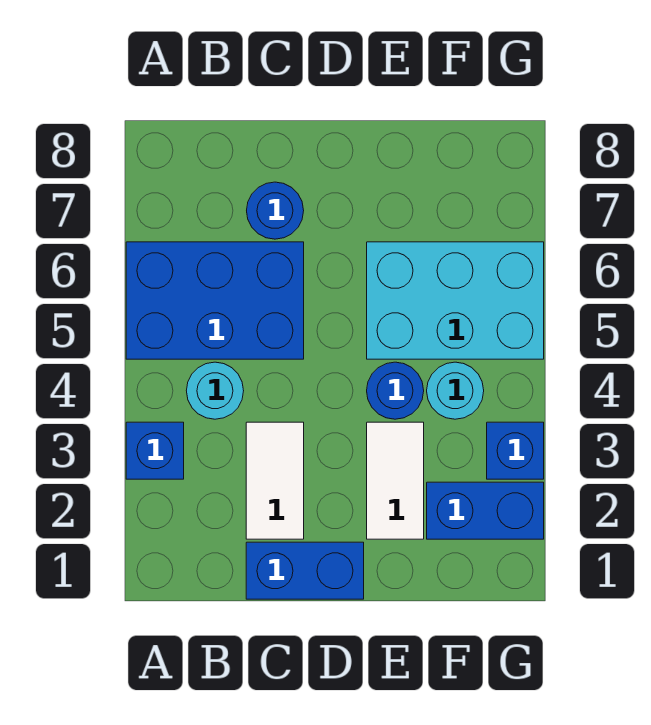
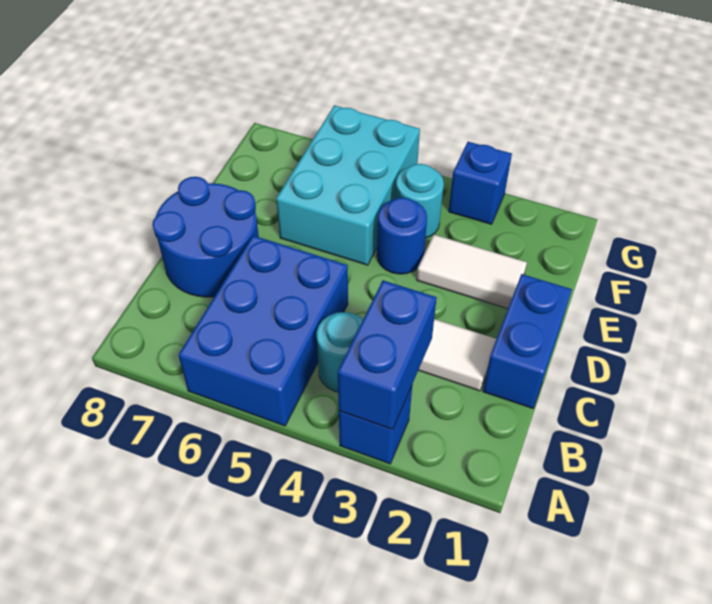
blue round brick C7 level 1 -> blue round brick C7:D8 level 1
blue brick F2:G2 level 1 -> blue brick A3:B3 level 2

